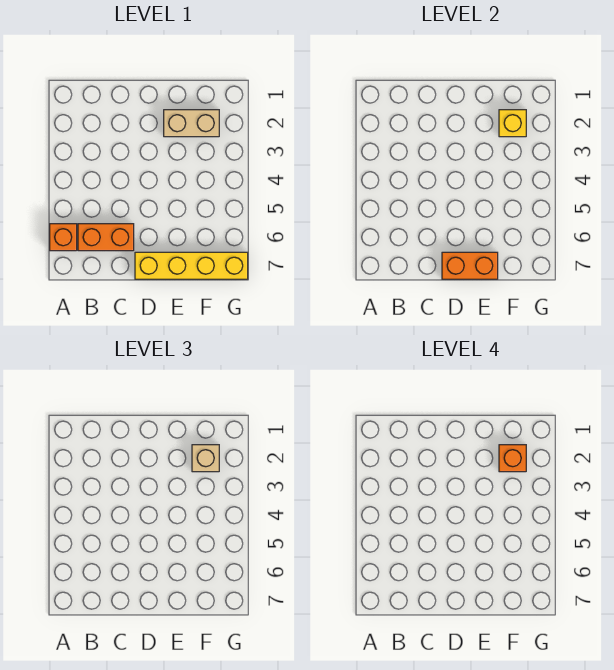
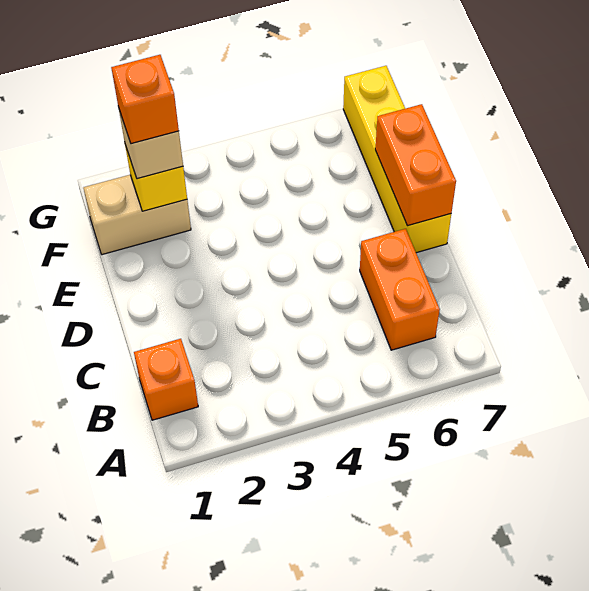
orange brick A6 level 1 -> orange brick B1 level 1
tan brick E2:F2 level 1 -> tan brick F1:F2 level 1

